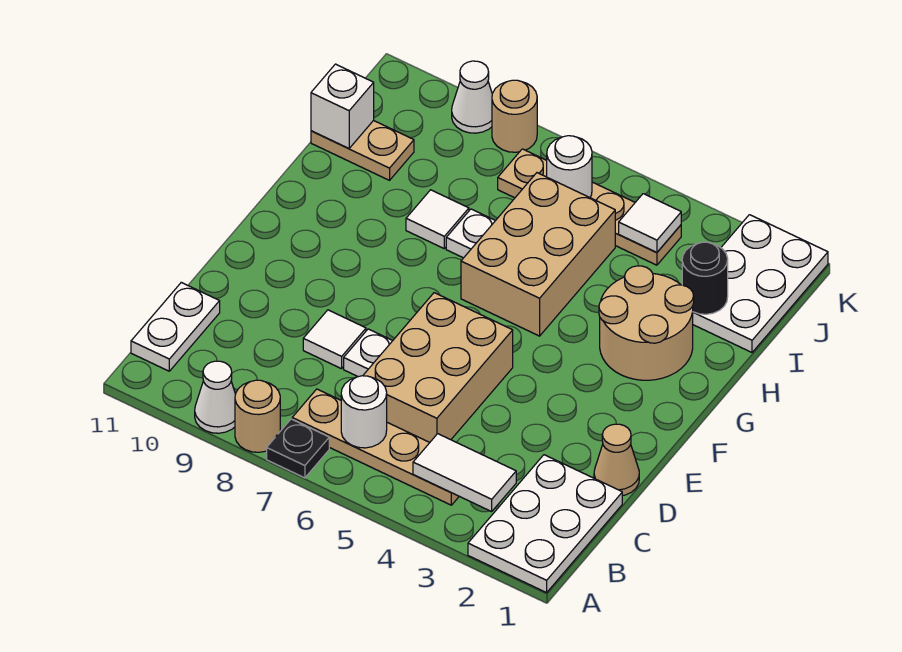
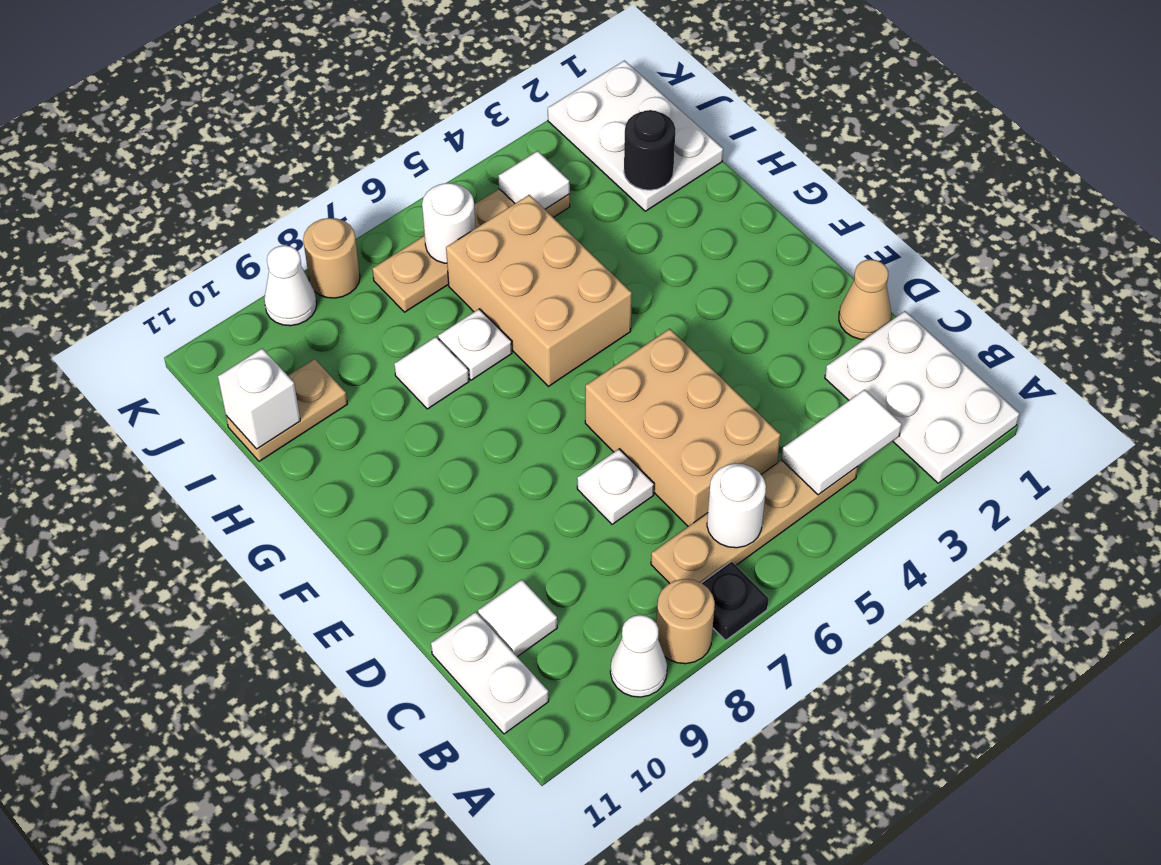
white tile D8 level 1 -> white tile C10 level 1
tan round brick G2:H3 level 1 -> none

